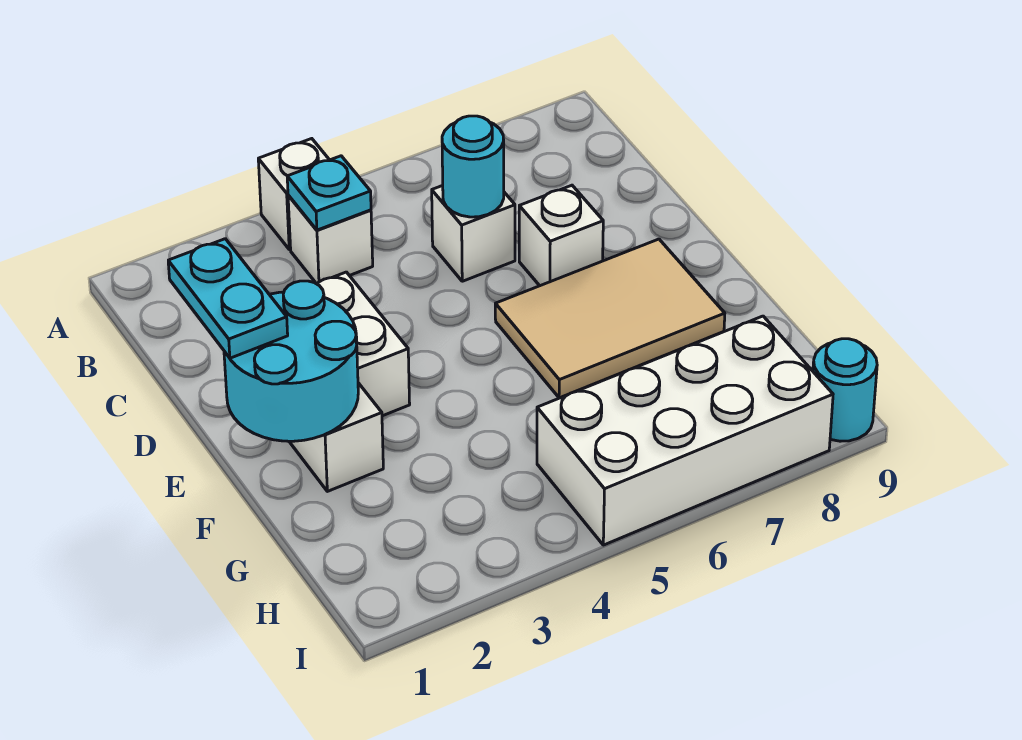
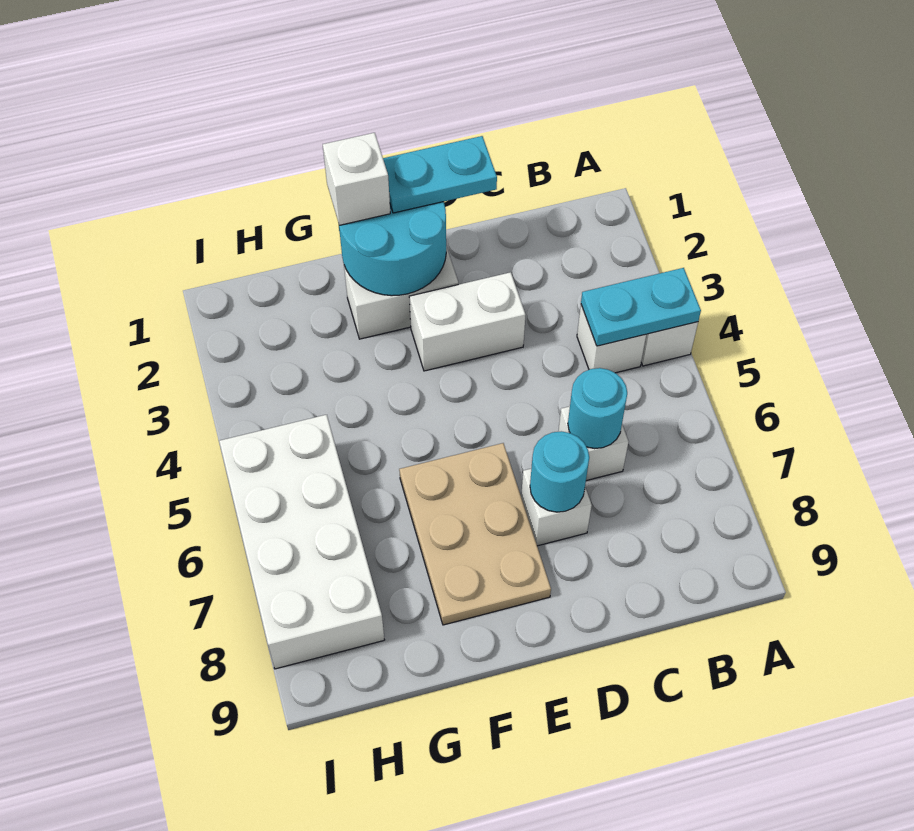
cyan plate B4 level 2 -> cyan plate A4:B4 level 2
tan tile E6:F8 level 1 -> tan plate E6:F8 level 1
none -> white brick F1 level 3
cyan round brick I9 level 1 -> cyan round brick D7 level 2

